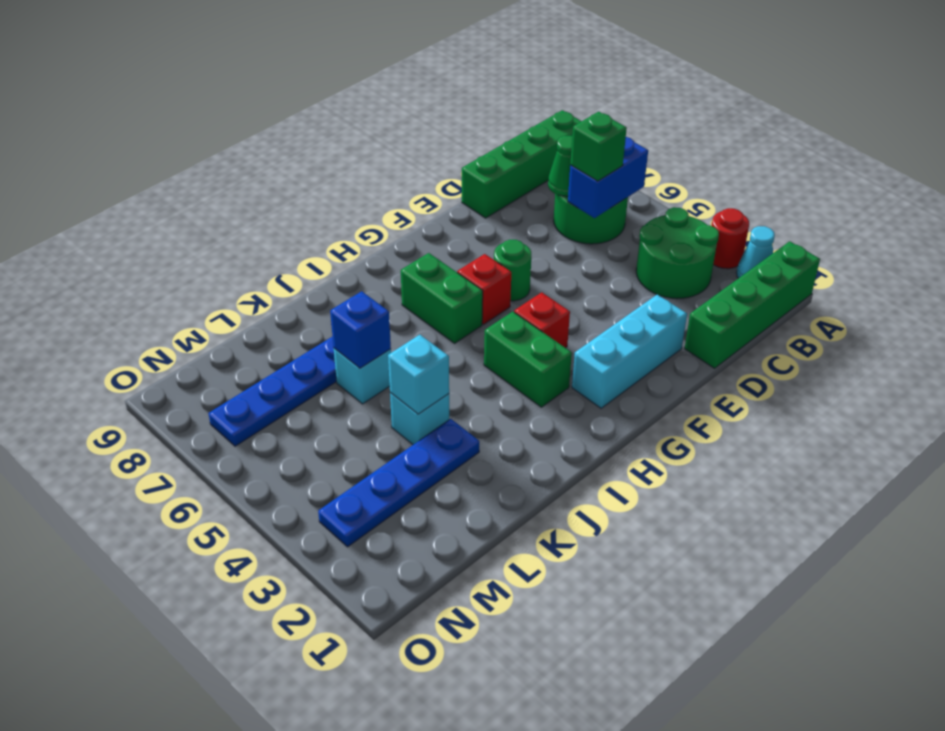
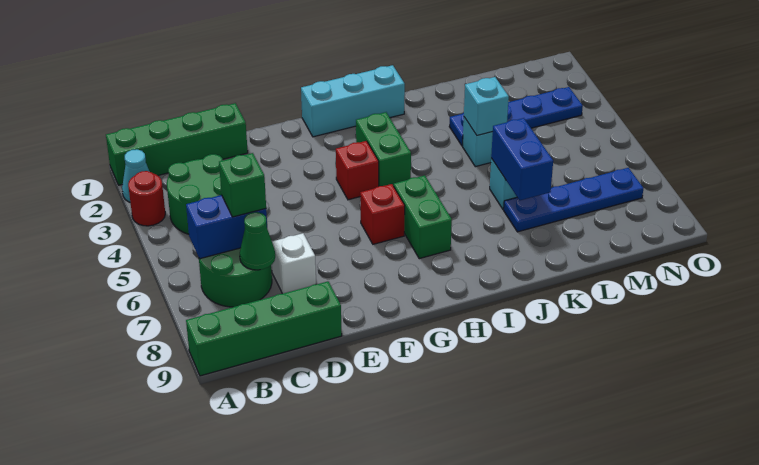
none -> white brick D7 level 1
cyan brick E2:G2 level 1 -> cyan brick G1:I1 level 1
green round brick F6 level 1 -> none
blue brick K6 level 2 -> blue brick K6:K7 level 2

